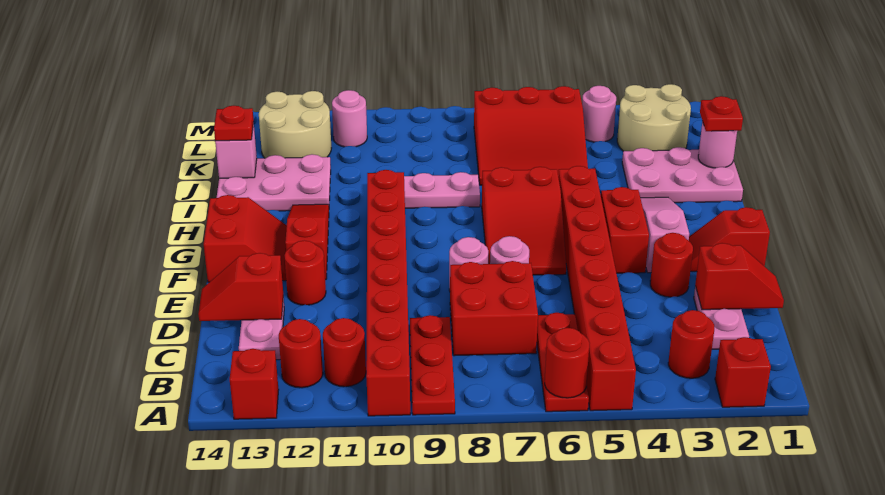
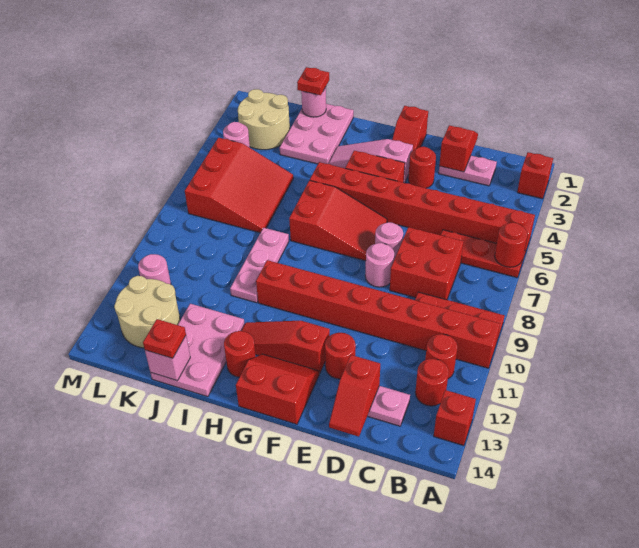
red round brick B3 level 1 -> red round brick H13 level 1

